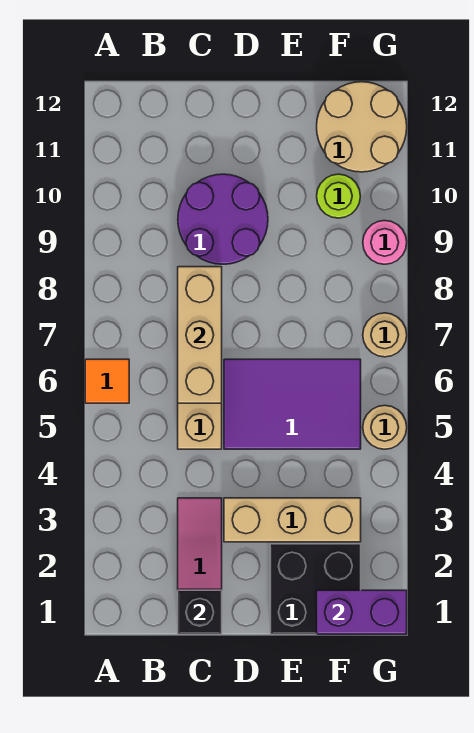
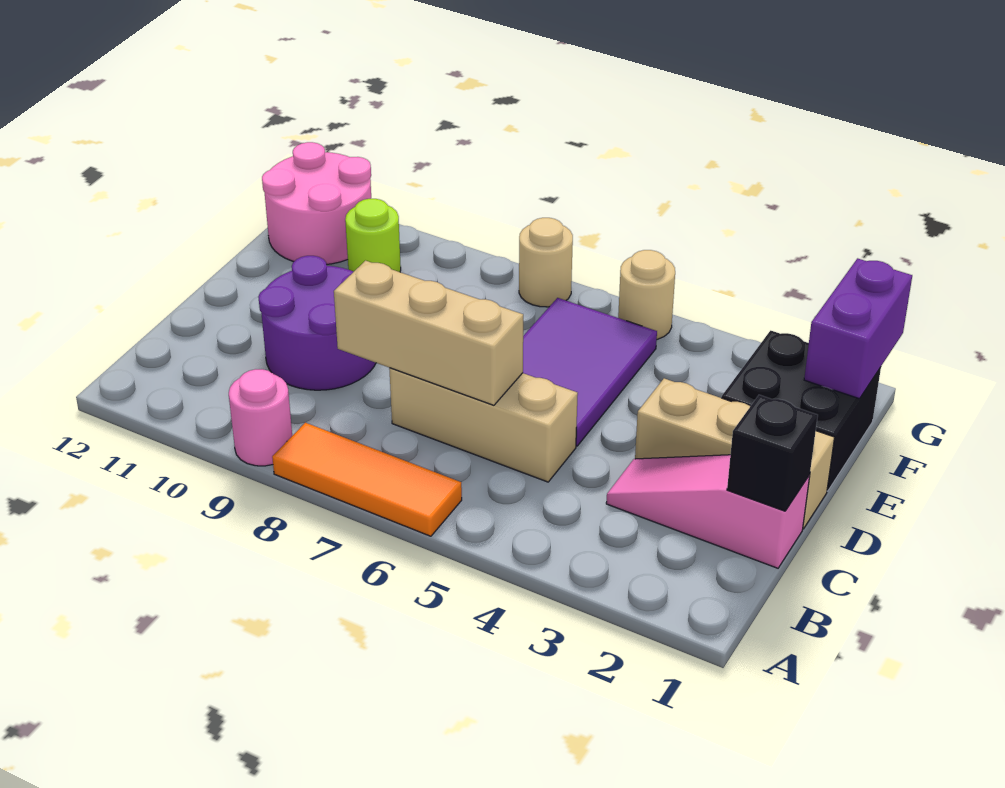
orange tile A6 level 1 -> orange tile A6:A8 level 1
tan brick D3:F3 level 1 -> tan brick D1:D3 level 1
tan round brick F11:G12 level 1 -> pink round brick F11:G12 level 1
pink round brick G9 level 1 -> pink round brick A9 level 1

